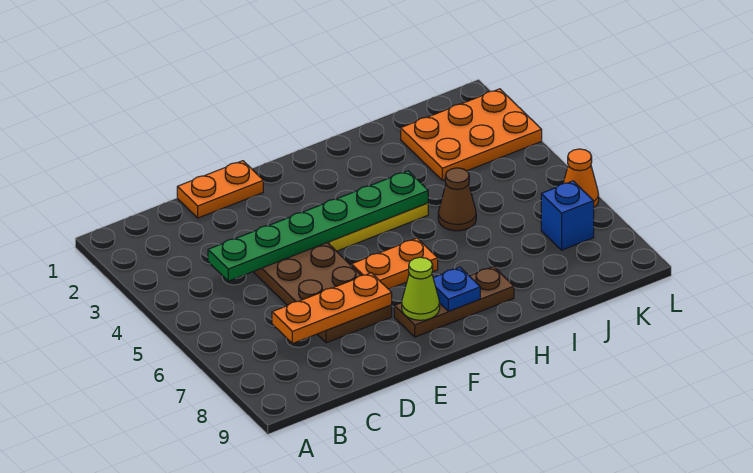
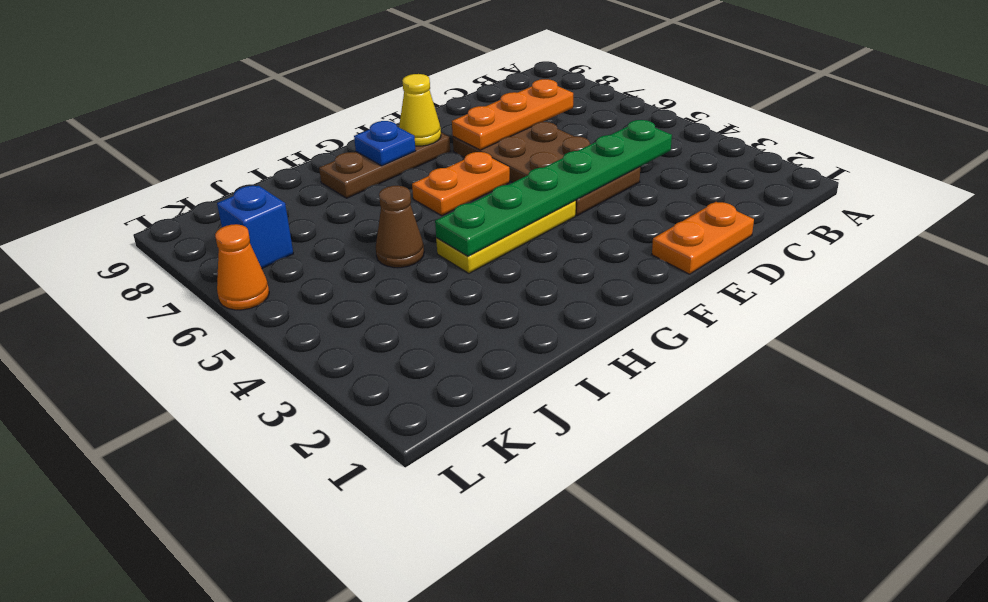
lime cone F8 level 2 -> yellow cone F8 level 2
orange plate J2:L3 level 1 -> none

